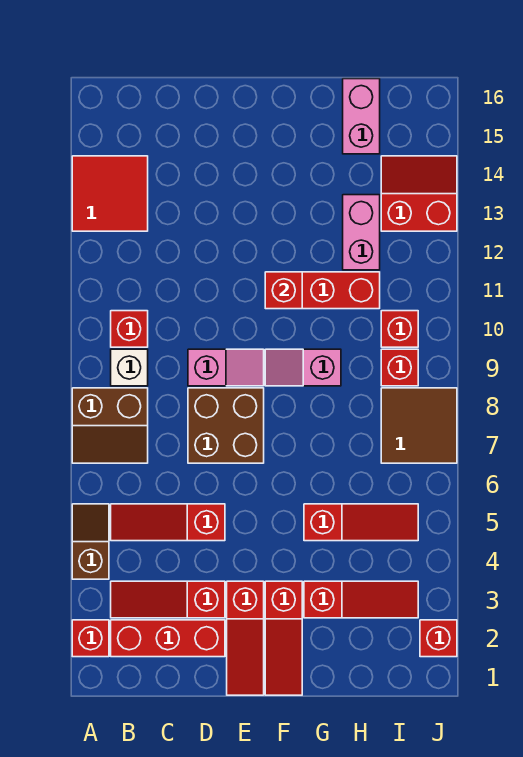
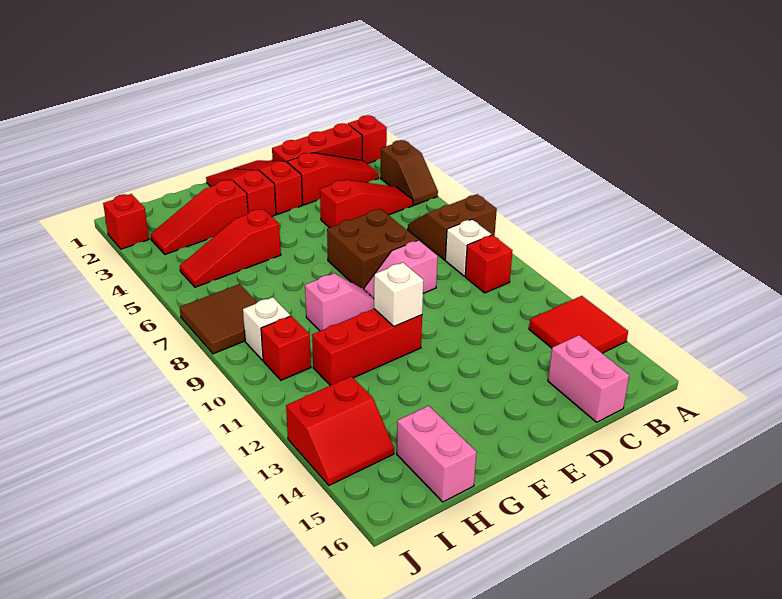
red brick F11 level 2 -> white brick F11 level 2
pink brick H12:H13 level 1 -> pink brick C15:C16 level 1
red brick I9 level 1 -> white brick I9 level 1

